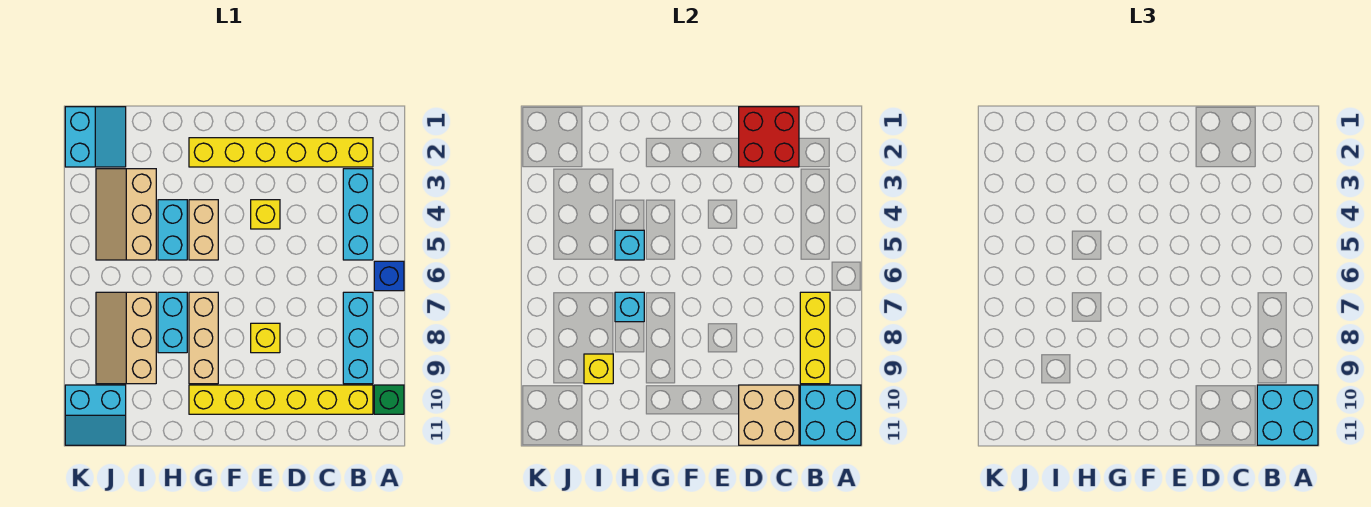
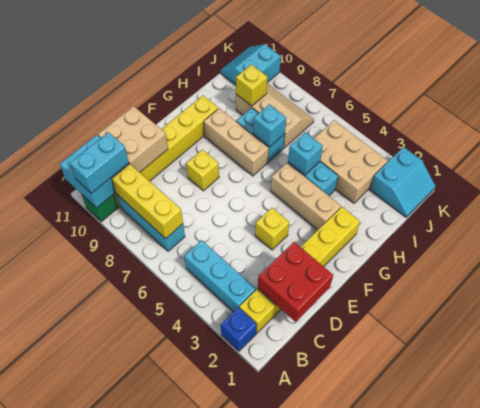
blue brick A6 level 1 -> blue brick A2 level 1
cyan brick A10:B11 level 3 -> cyan brick A10:B10 level 3
tan brick G4:G5 level 1 -> tan brick G3:G5 level 1
tan slope I3:J5 level 1 top I -> tan brick I3:J5 level 1
cyan slope J1:K2 level 1 top K -> cyan slope J1:K2 level 1 top 2

